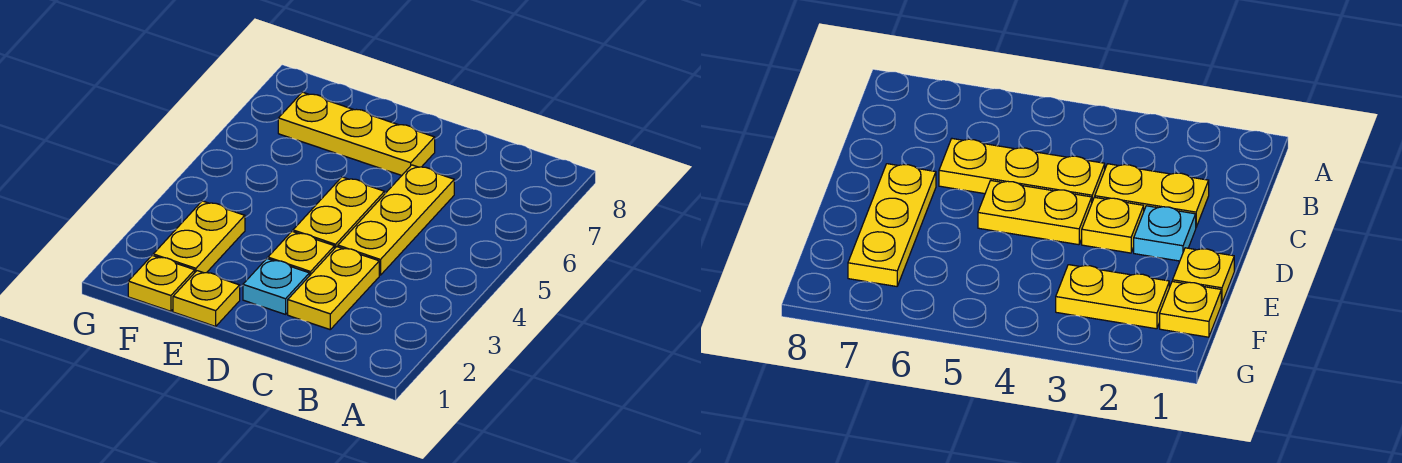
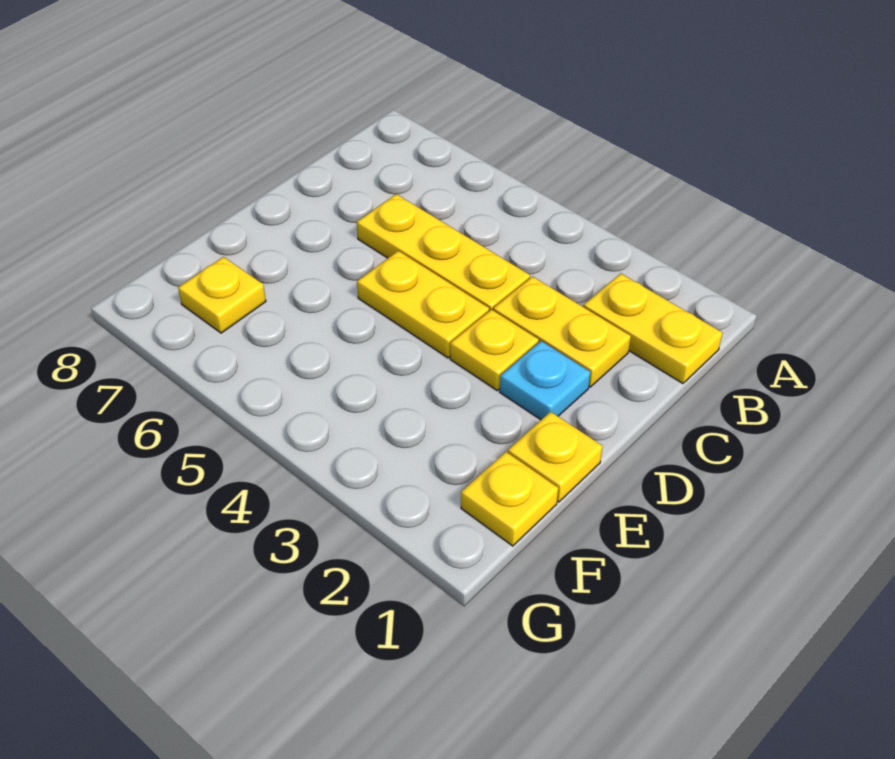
yellow plate D7:F7 level 1 -> yellow plate F7 level 1
yellow plate F2:F3 level 1 -> yellow plate B1:B2 level 1

